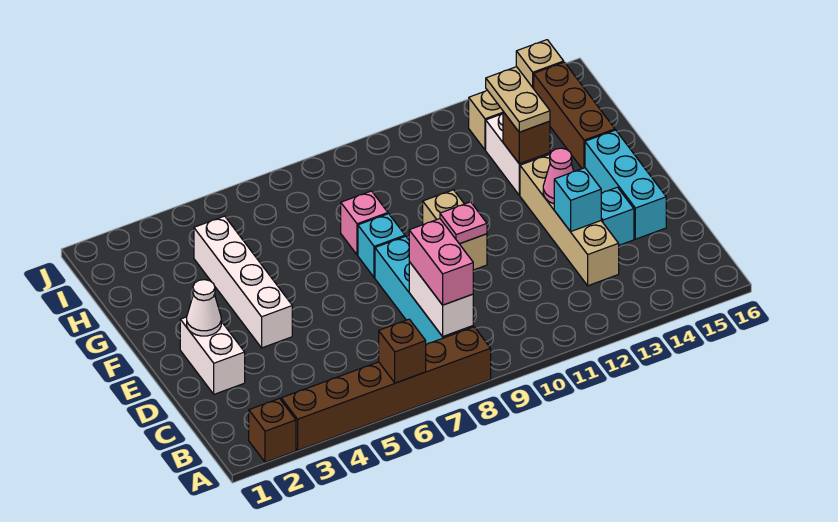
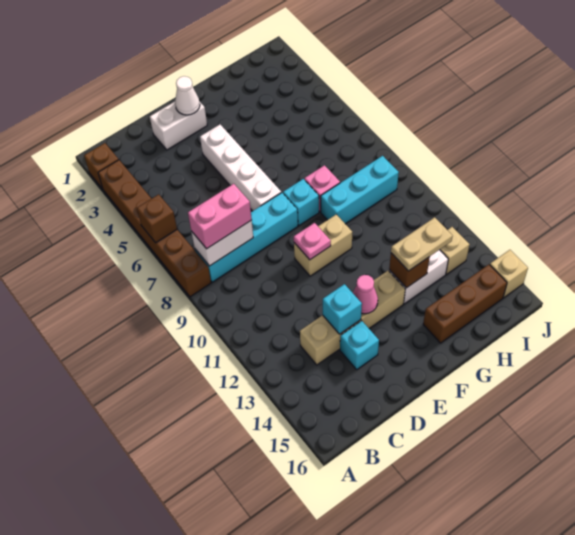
cyan brick D15:F15 level 1 -> cyan brick G9:I9 level 1
white brick E4:H4 level 1 -> white brick E4:E7 level 1

